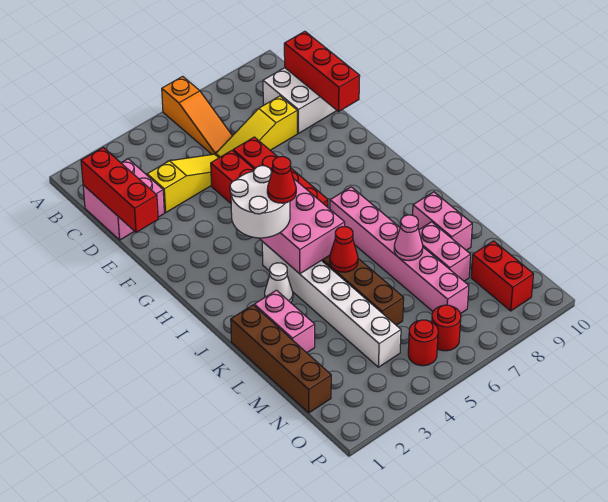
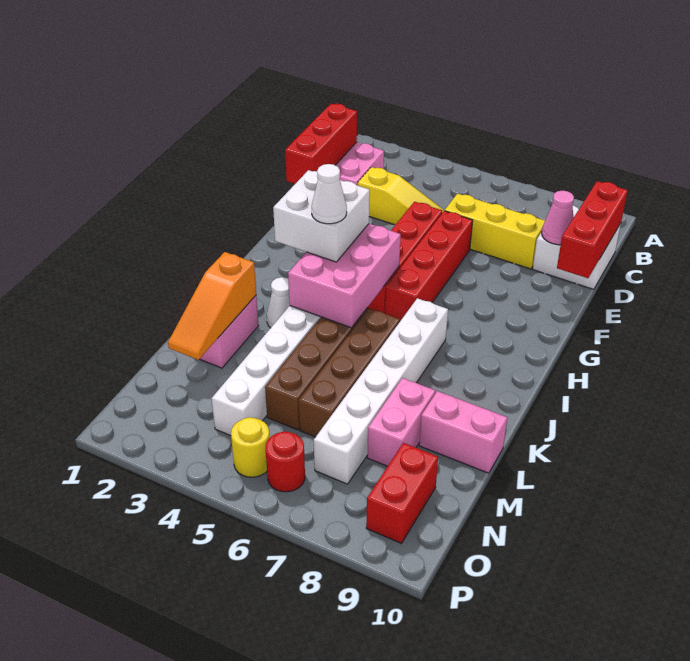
orange slope A6:C6 level 1 top A -> orange slope K2:M2 level 2 top K
yellow slope D6:D8 level 1 top 8 -> yellow brick D6:D8 level 1
white round brick H3:I4 level 3 -> white brick H3:I4 level 3
red cone I4 level 4 -> white cone I4 level 4
pink brick I7:N7 level 1 -> white brick I7:N7 level 1
brown brick K1:N1 level 1 -> brown brick J6:M6 level 1
red cone K5 level 2 -> none
pink brick K9:L9 level 1 -> pink brick L9:L10 level 1
pink cone L7 level 2 -> pink cone D9 level 2
red round brick O5 level 1 -> yellow round brick O5 level 1

